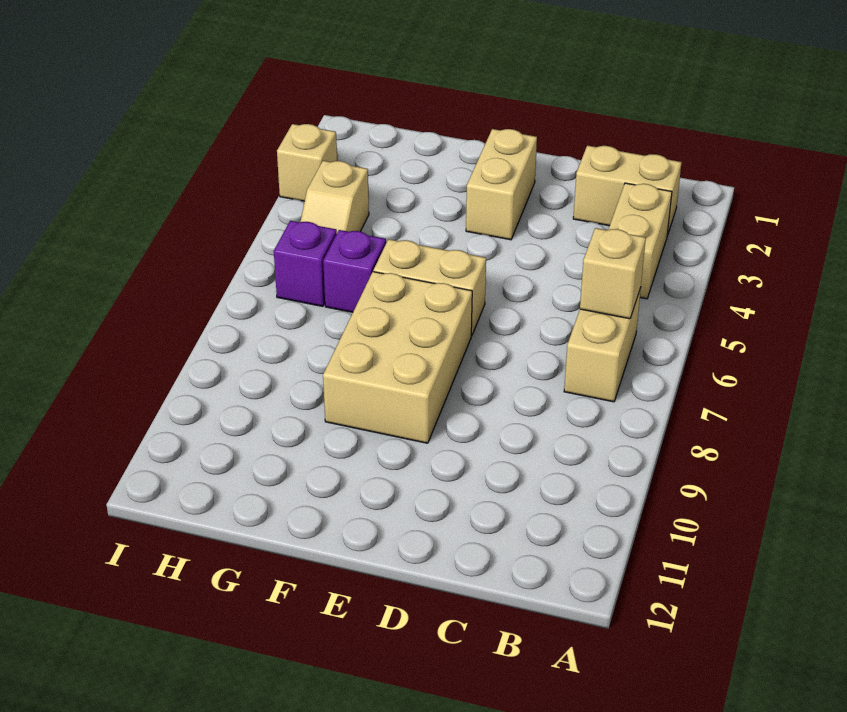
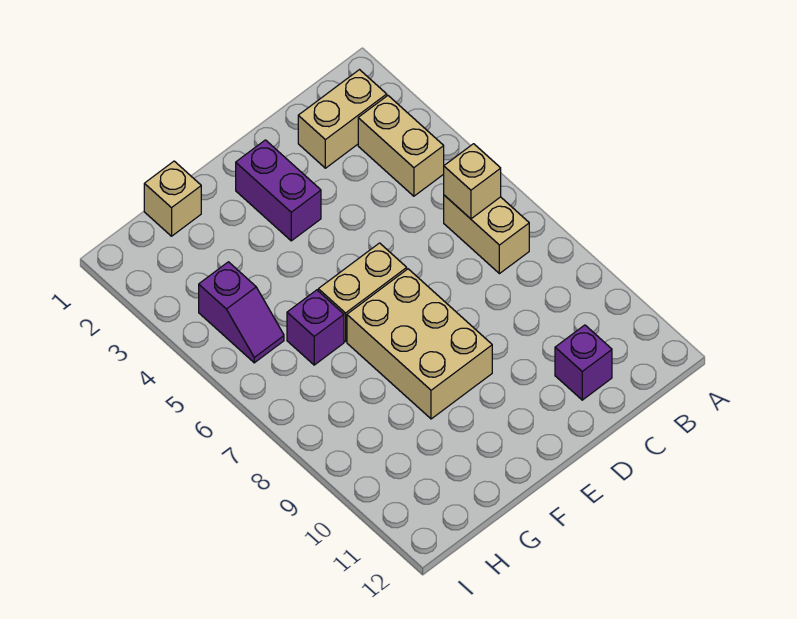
tan brick E2:E3 level 1 -> purple brick E2:E3 level 1
tan slope H4:H5 level 1 top 4 -> purple slope H4:H5 level 1 top 4
purple brick H6 level 1 -> purple brick C11 level 1
tan brick I3 level 1 -> tan brick G1 level 1

